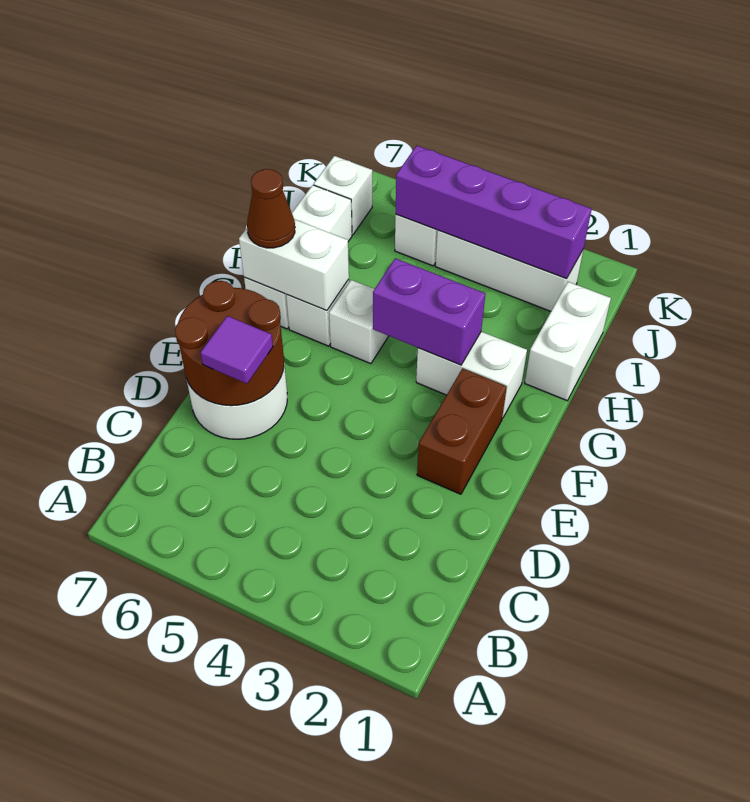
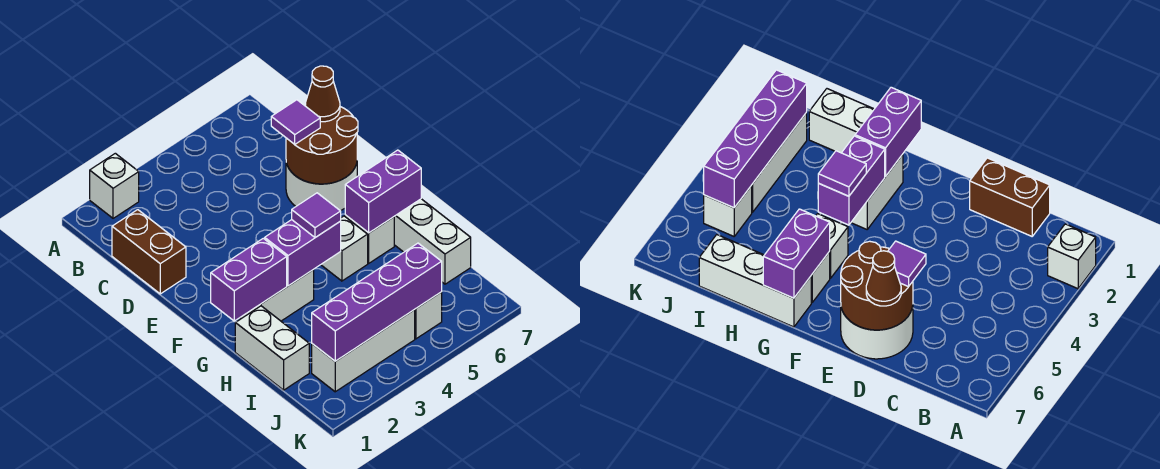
brown brick E2:F2 level 1 -> brown brick C1:D1 level 1
none -> purple brick G1:G2 level 2
none -> purple tile G4 level 3
white brick G6:G7 level 2 -> purple brick G6:G7 level 2
brown cone G7 level 3 -> brown cone D7 level 3
white brick J7 level 1 -> white brick A2 level 1

